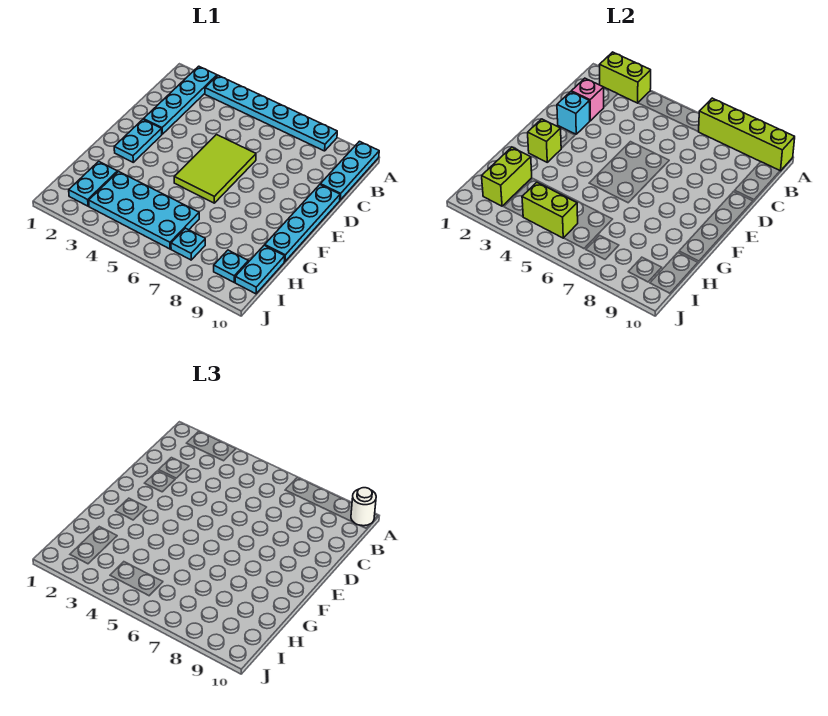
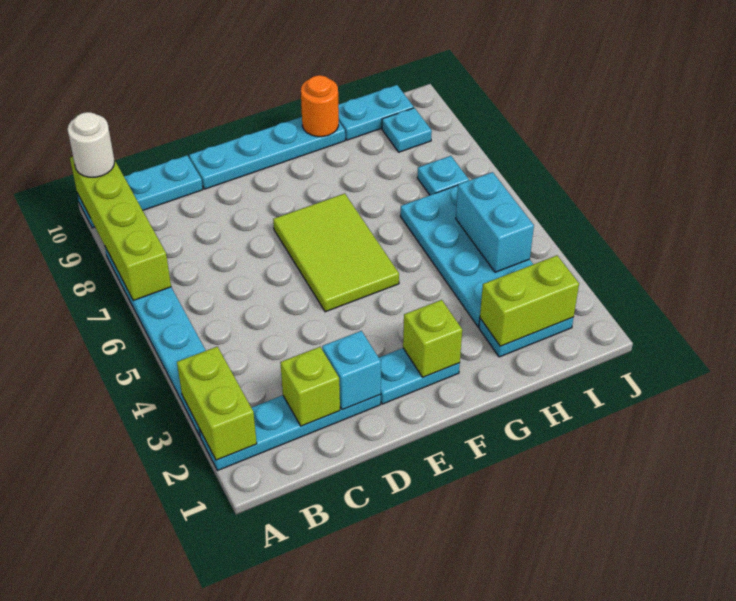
pink brick C2 level 2 -> lime brick C2 level 2
lime tile D5:F6 level 1 -> lime tile E5:F7 level 1
none -> orange round brick G10 level 2
lime brick I4:I5 level 2 -> cyan brick I4:I5 level 2

